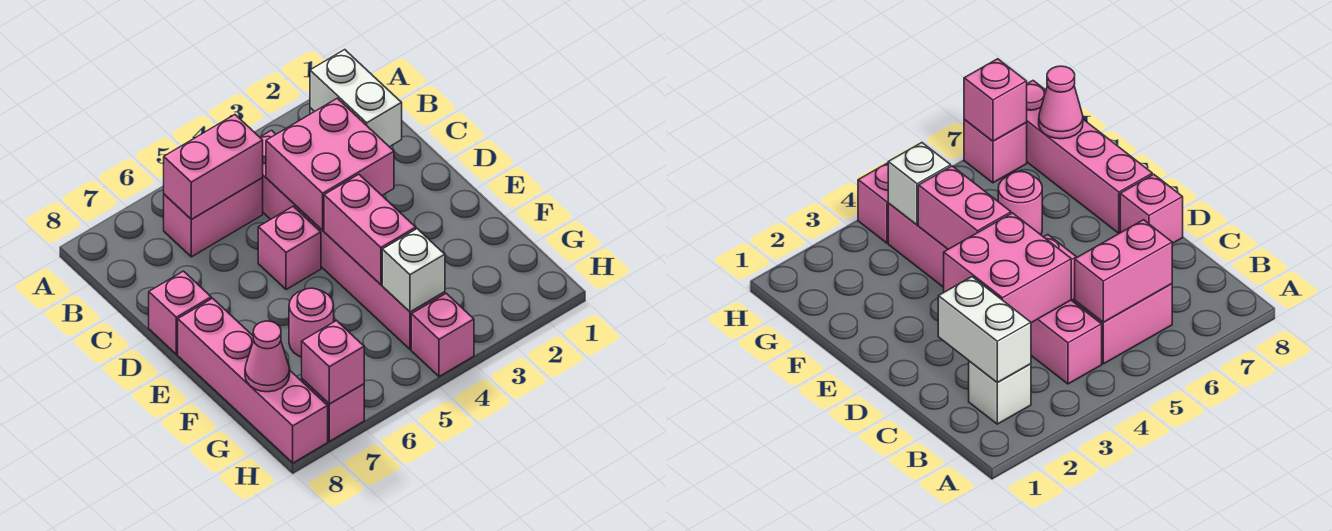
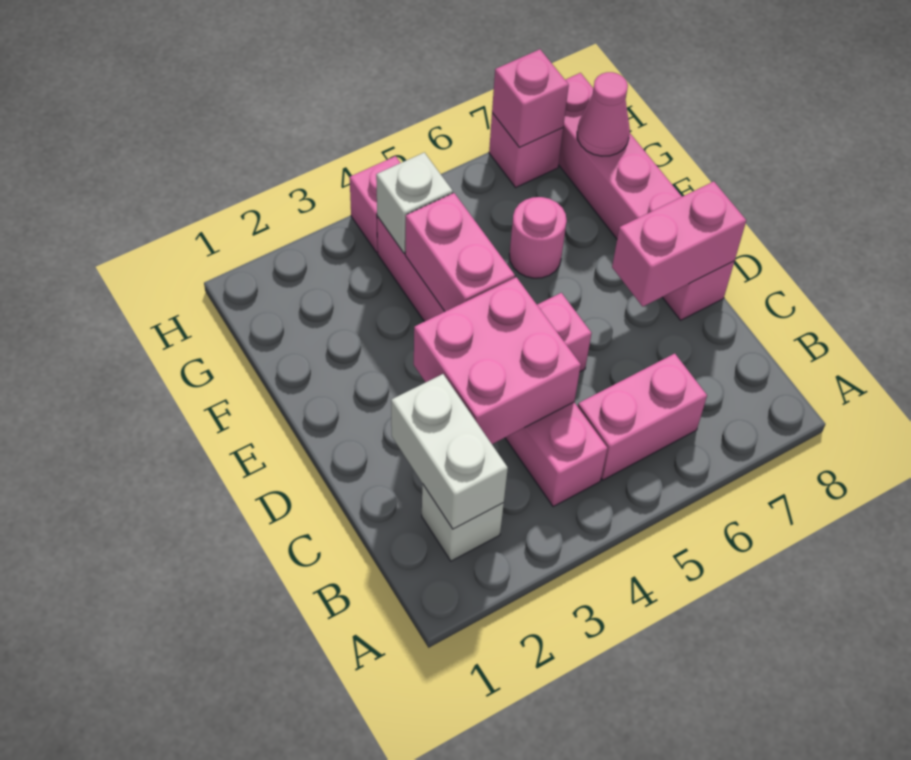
pink brick B5:B6 level 2 -> pink brick D7:D8 level 2

